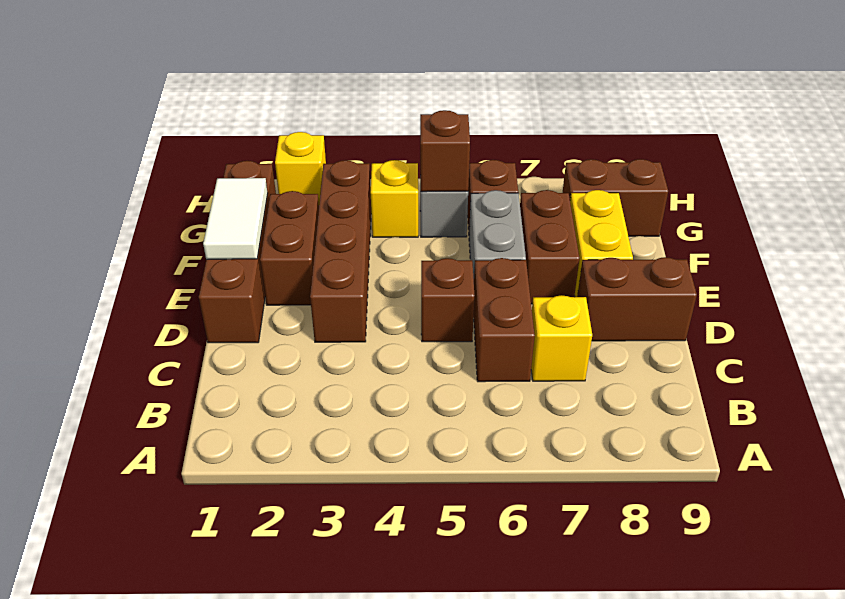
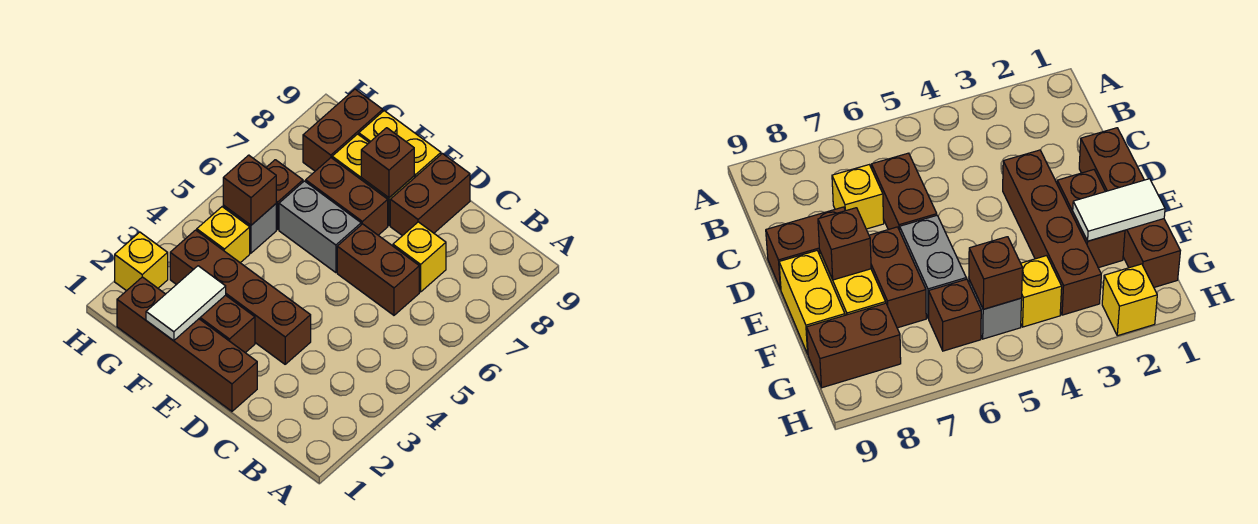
brown brick D5 level 1 -> brown brick E8 level 2
white tile E1:F1 level 2 -> white tile F1:F2 level 2
none -> yellow brick E9:F9 level 1

